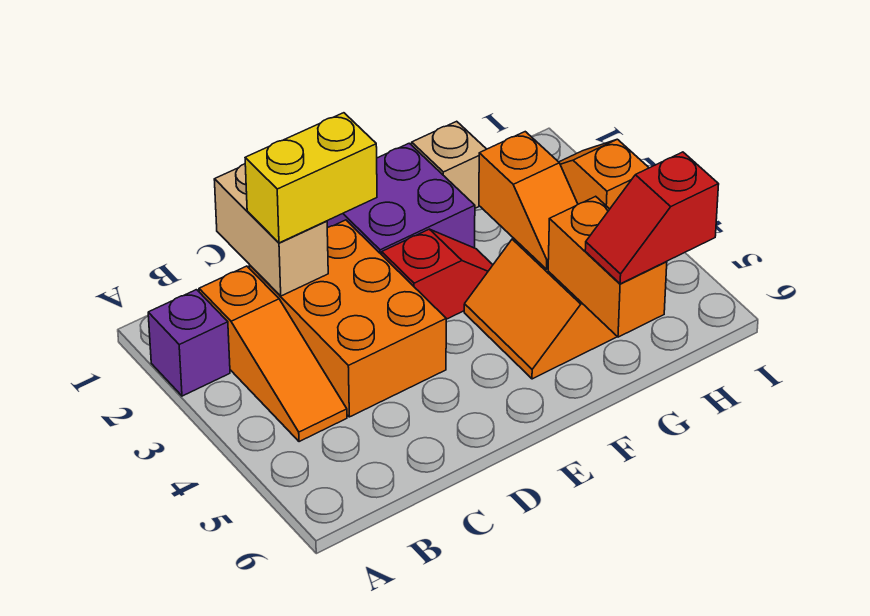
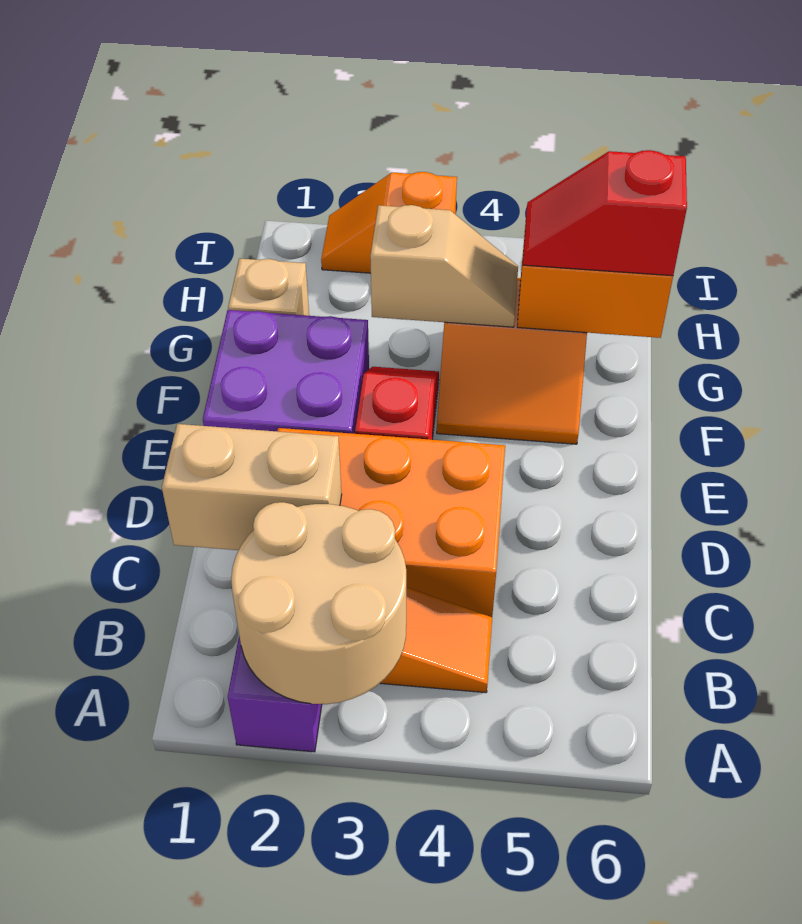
none -> tan round brick A2:B3 level 2
yellow brick C2:D2 level 3 -> none
orange slope G3:G4 level 2 top 3 -> tan slope G3:G4 level 2 top 3
red slope G6:H6 level 3 top H -> red slope G5:G6 level 3 top 6

